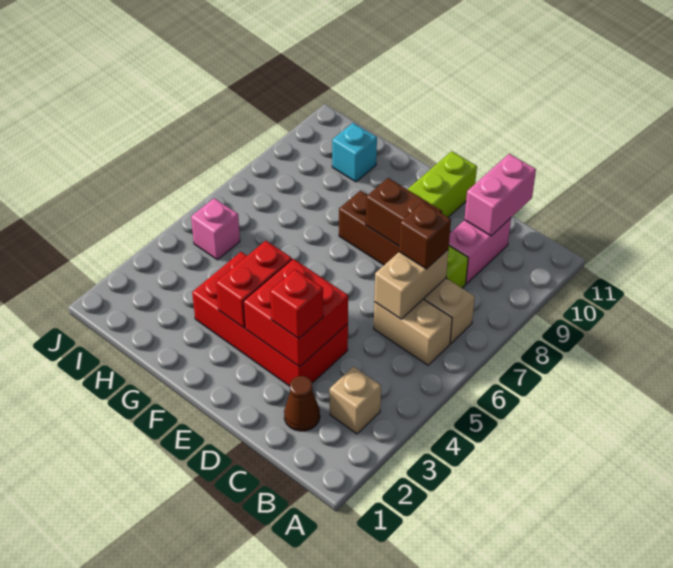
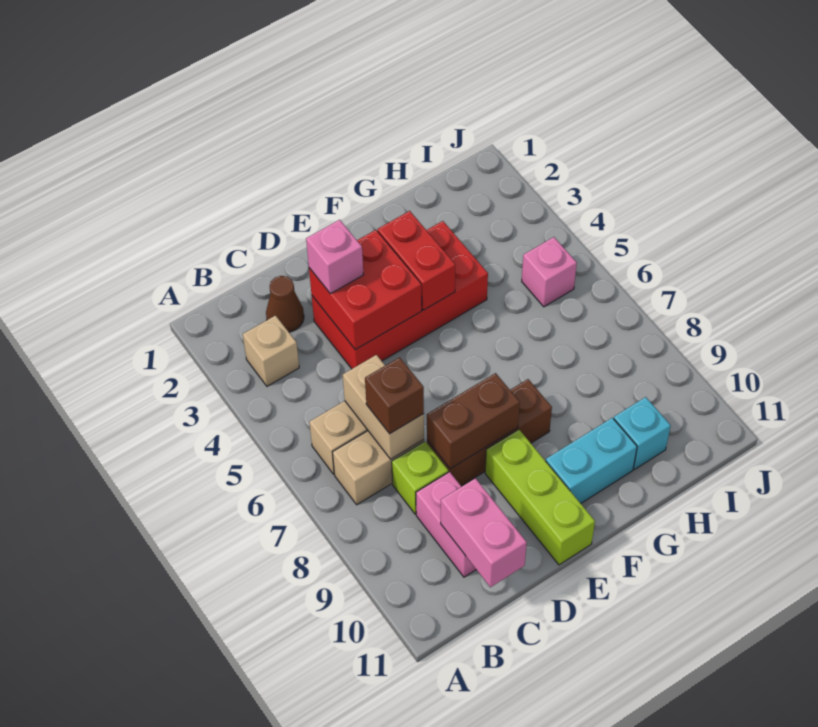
red brick D3 level 3 -> pink brick D3 level 3
none -> cyan brick F10:G10 level 1

